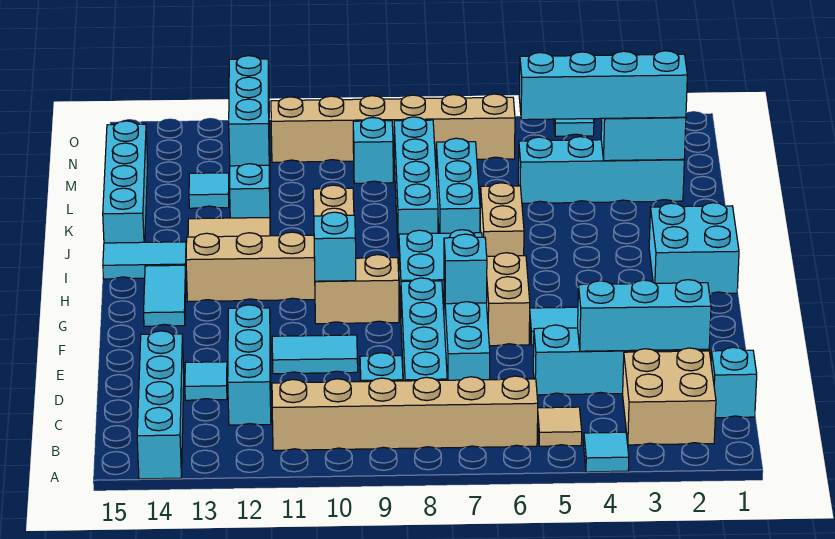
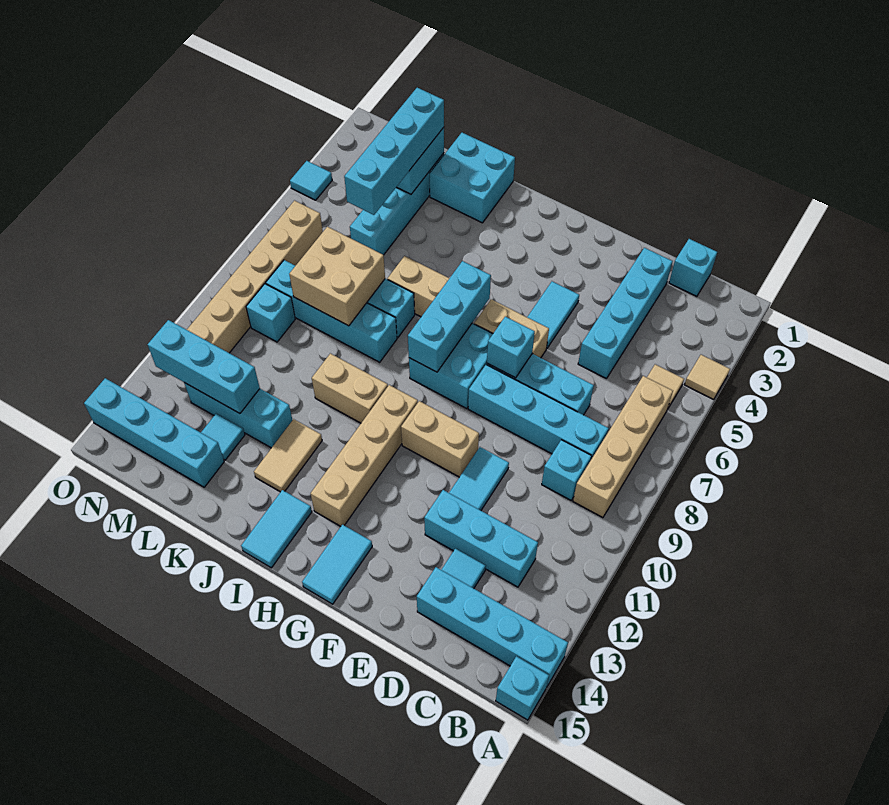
cyan tile A4 level 1 -> tan tile A4 level 1
tan brick B2:C3 level 1 -> tan brick K7:L8 level 2
tan brick B6:B11 level 1 -> tan brick B6:B9 level 1
cyan brick D2:D4 level 2 -> cyan brick H6:H8 level 2
tan brick G9:G10 level 1 -> tan brick F10:G10 level 1
cyan brick G10 level 2 -> cyan brick A15 level 1
cyan tile G14:H14 level 1 -> cyan tile G14:G15 level 1
cyan brick H1:I2 level 1 -> cyan brick J1:K2 level 1
cyan brick J15:M15 level 1 -> cyan brick L14:O14 level 1

